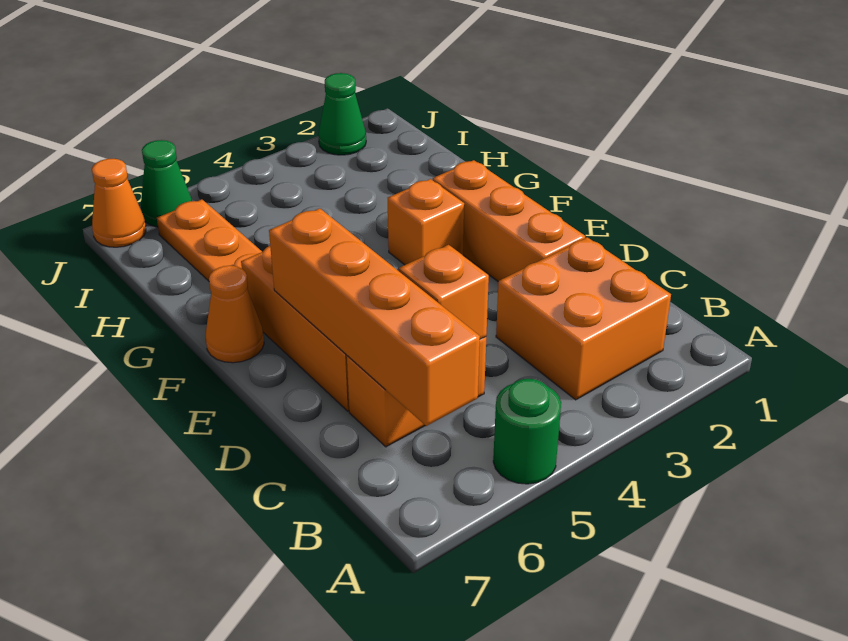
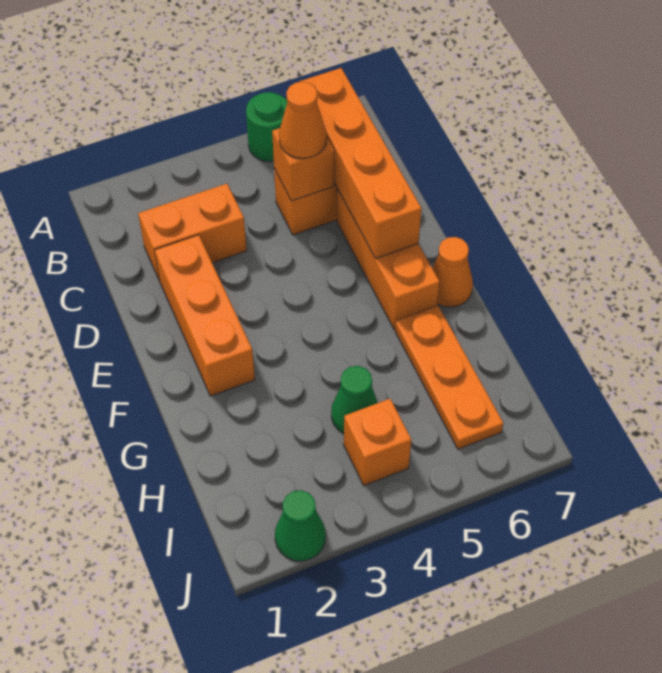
orange brick B2:C3 level 1 -> orange brick C2:C3 level 1
orange brick F3 level 1 -> orange brick I4 level 1
green cone J6 level 1 -> green cone H4 level 1
orange cone J7 level 1 -> orange cone C5 level 3

